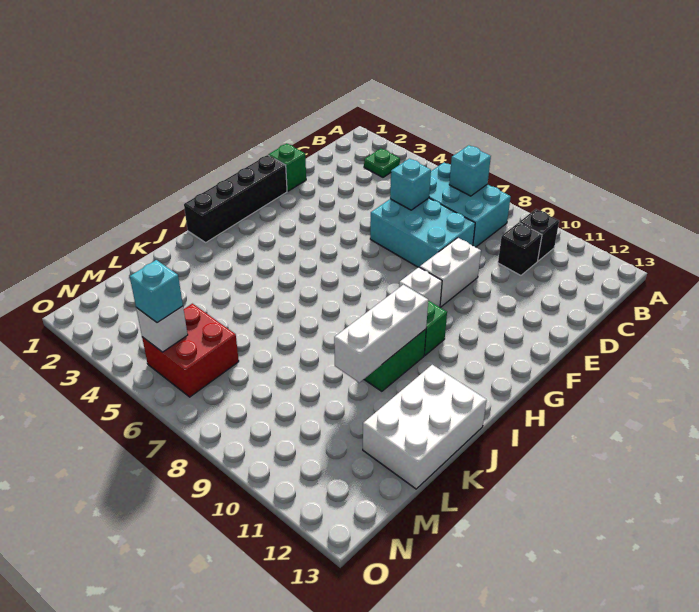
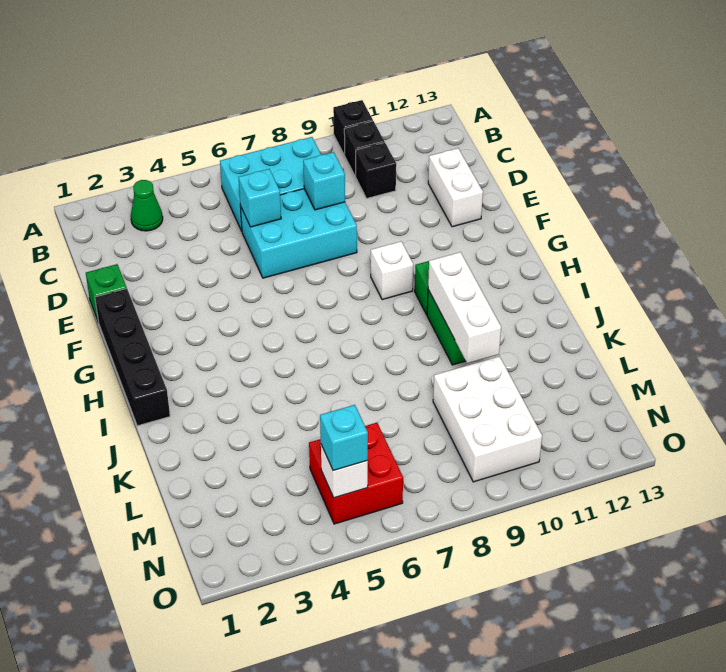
none -> black brick A10 level 1
green plate B3 level 1 -> green cone B3 level 1
cyan brick B7 level 2 -> cyan brick D8 level 2
white brick E9:F9 level 1 -> white brick D12:E12 level 1
white brick J12:L13 level 1 -> white brick L9:N10 level 1

